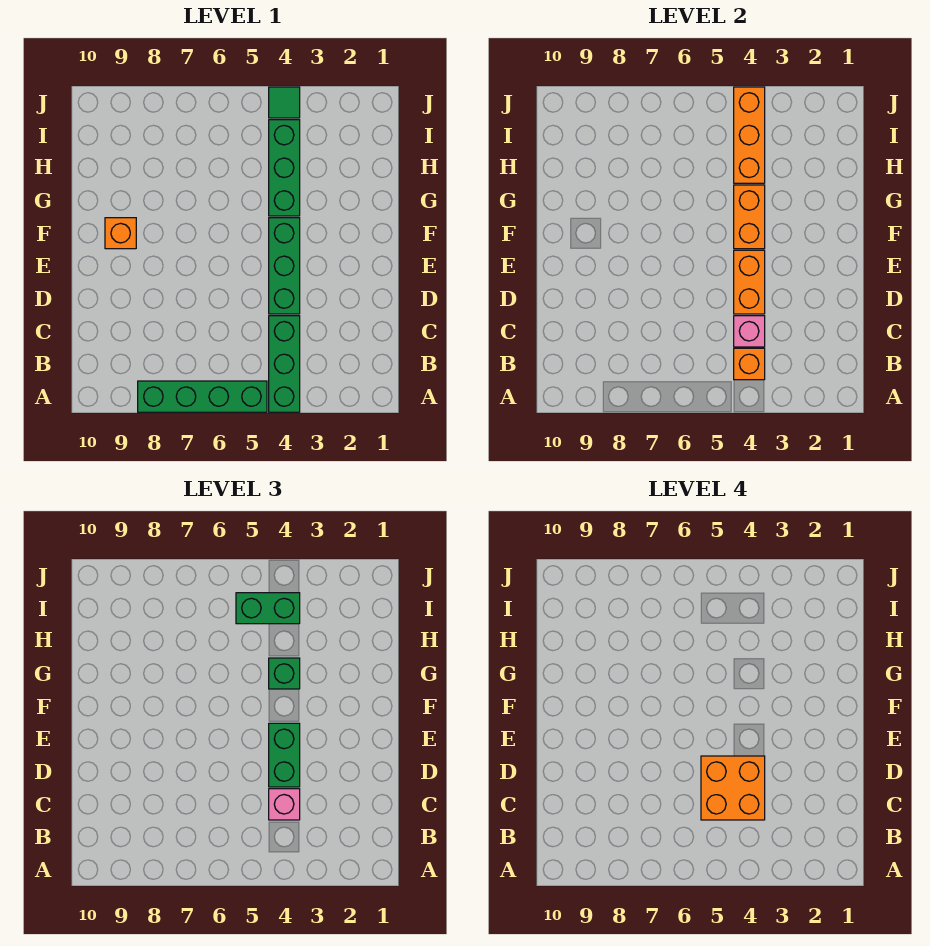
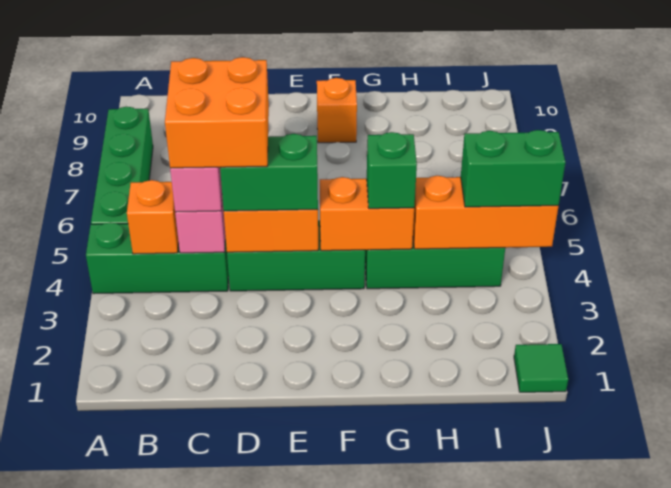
green brick I4:I5 level 3 -> green brick I4:J4 level 3
green tile J4 level 1 -> green tile J1 level 1

